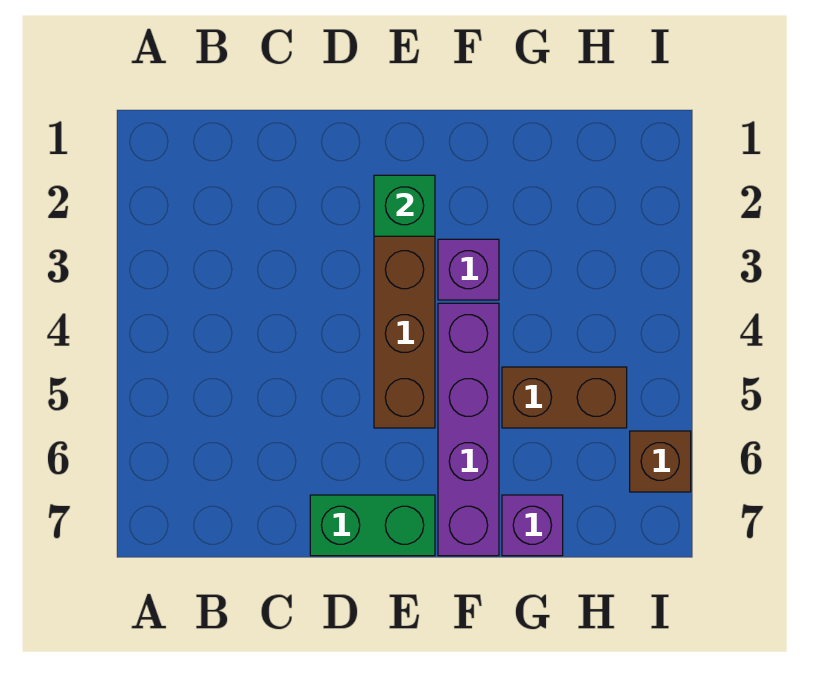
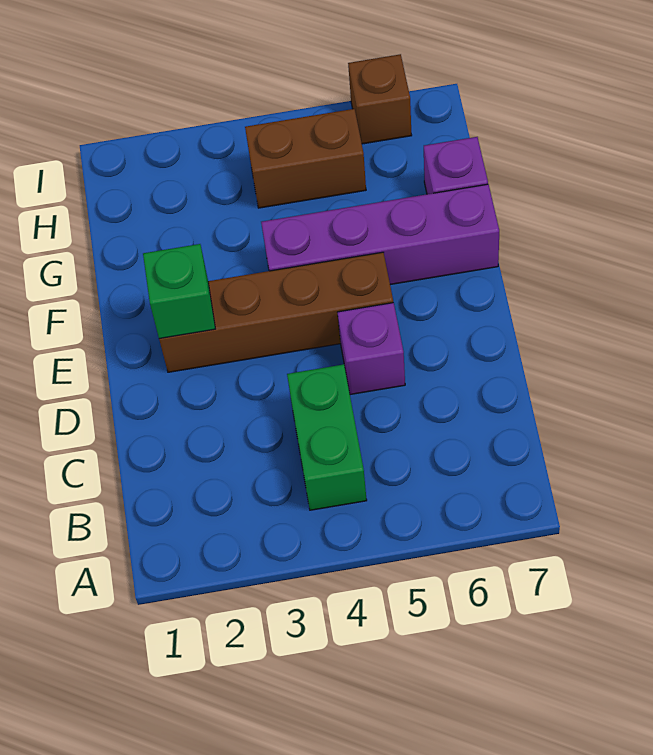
green brick D7:E7 level 1 -> green brick B4:C4 level 1
purple brick F3 level 1 -> purple brick D5 level 1
brown brick G5:H5 level 1 -> brown brick H4:H5 level 1

